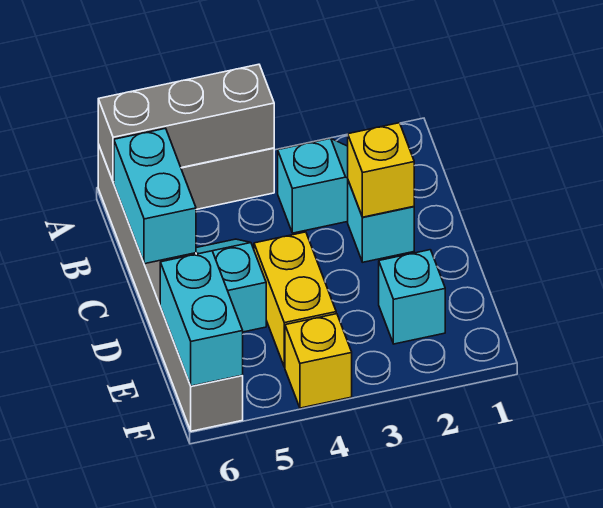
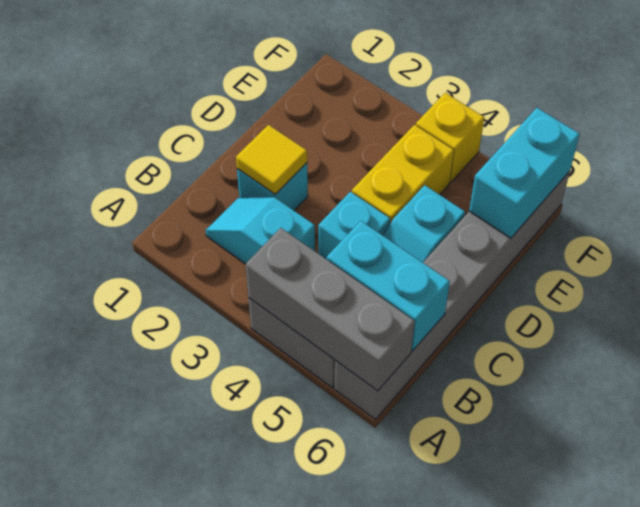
cyan brick B6:C6 level 2 -> cyan brick B5:B6 level 2
yellow brick C2 level 2 -> yellow tile C2 level 2
cyan brick E2 level 1 -> cyan brick C4 level 1

